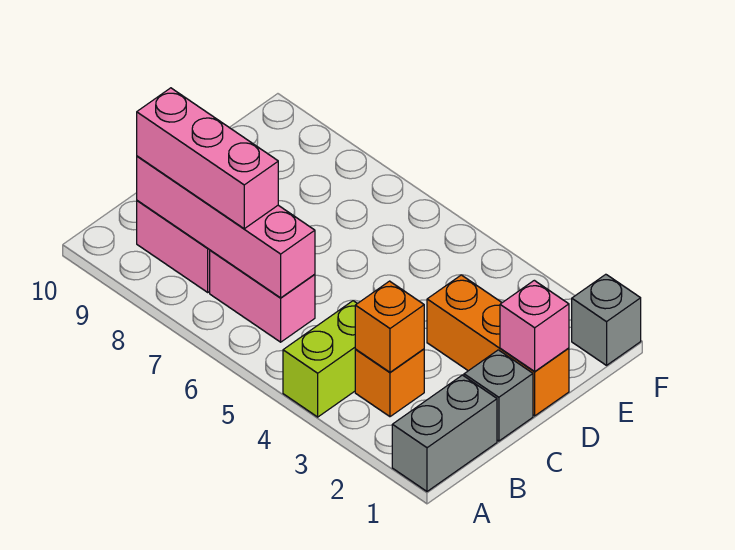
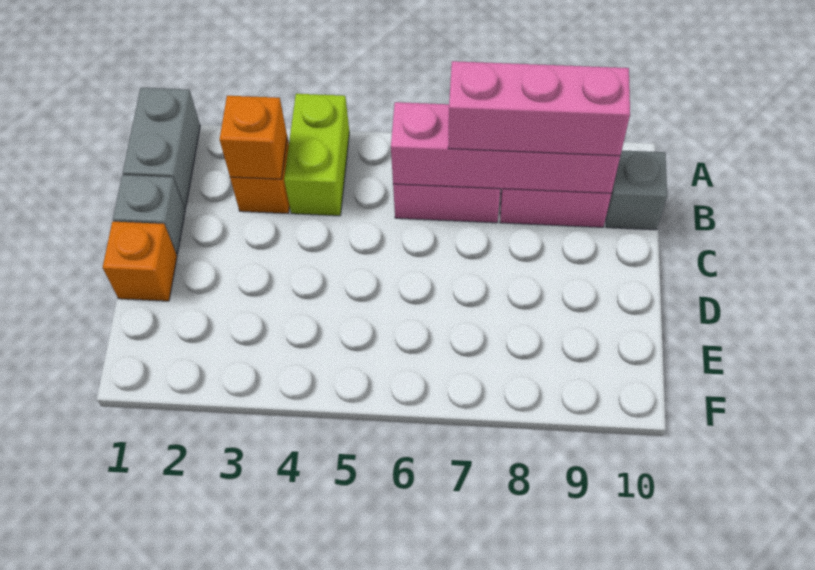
orange brick D1:D3 level 1 -> orange brick D1 level 1
pink brick D1 level 2 -> none
grey brick F1 level 1 -> grey brick B10 level 1

